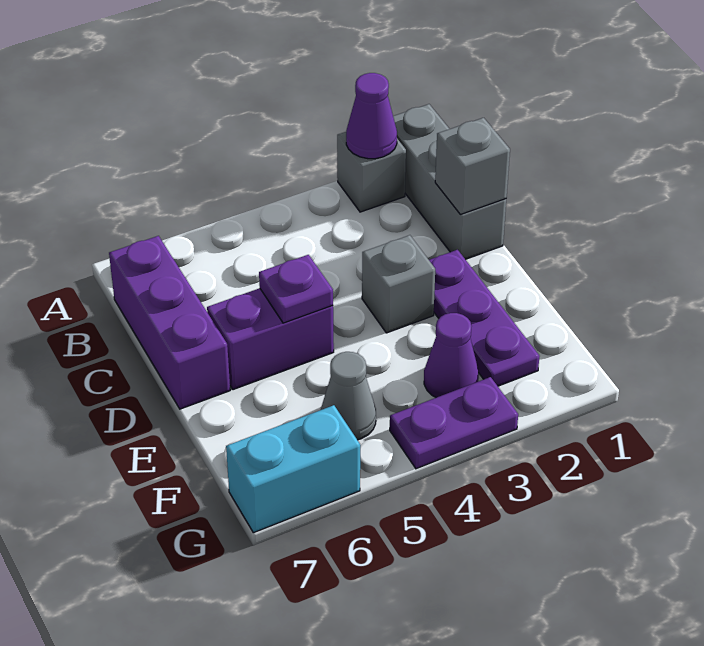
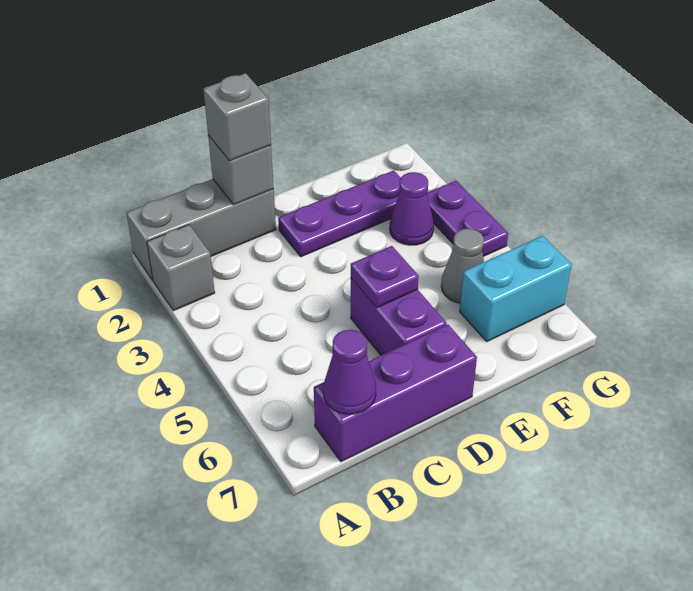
purple cone A2 level 2 -> purple cone B7 level 2
grey brick D3 level 1 -> grey brick C1 level 3
cyan brick G6:G7 level 1 -> cyan brick F6:G6 level 1

